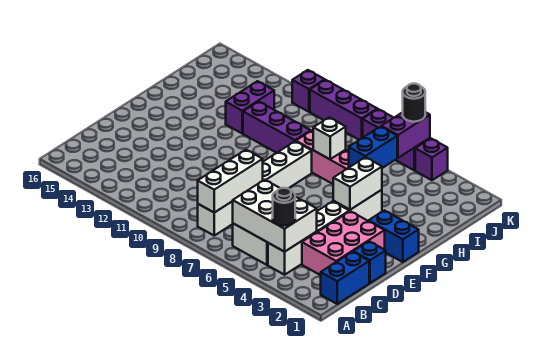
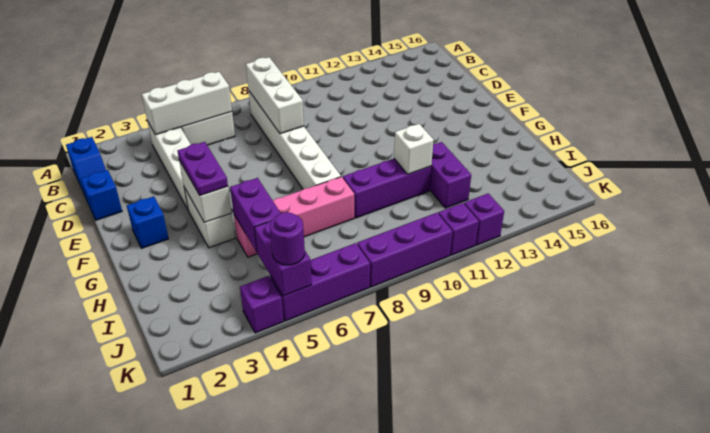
blue brick B1:C1 level 1 -> blue slope B1:C1 level 1 top B
white brick B4:C6 level 2 -> white brick B4:B6 level 2
black round brick B4 level 3 -> none
pink brick C2:E3 level 1 -> none
blue brick F1:F2 level 1 -> blue brick F2 level 1
none -> purple plate F4:G4 level 3
blue brick H5:I5 level 2 -> purple brick H5:I5 level 2
white brick H7 level 2 -> white brick H11 level 2
black round brick K5 level 3 -> purple round brick K5 level 3
none -> purple brick K12 level 1

